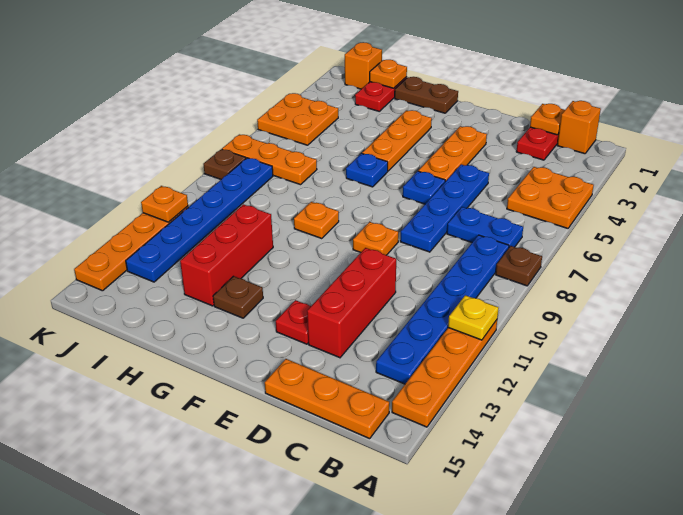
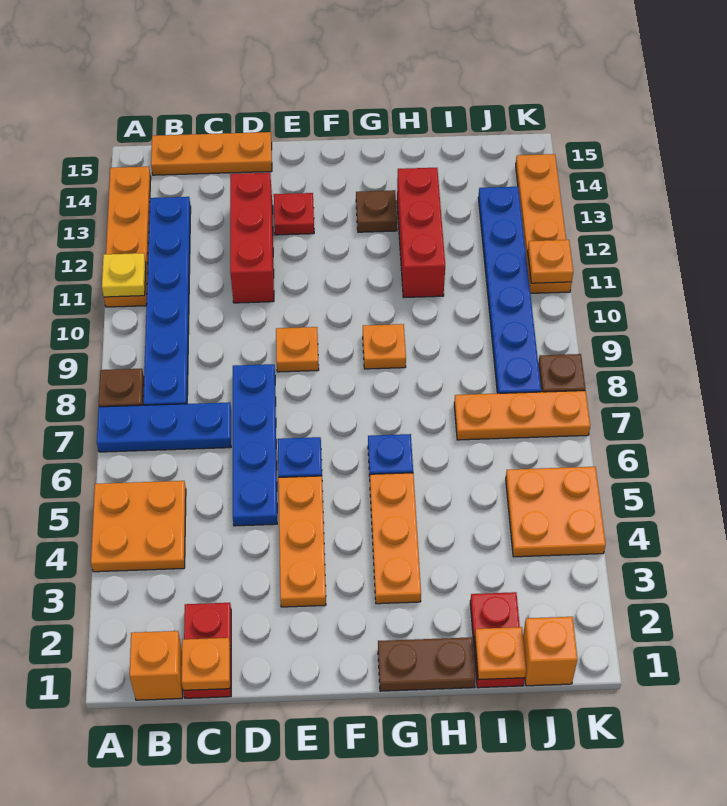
blue plate B7:C7 level 1 -> blue plate A7:C7 level 1

